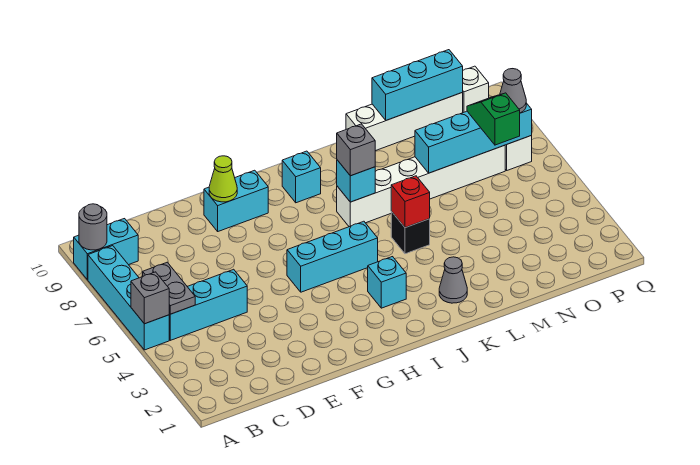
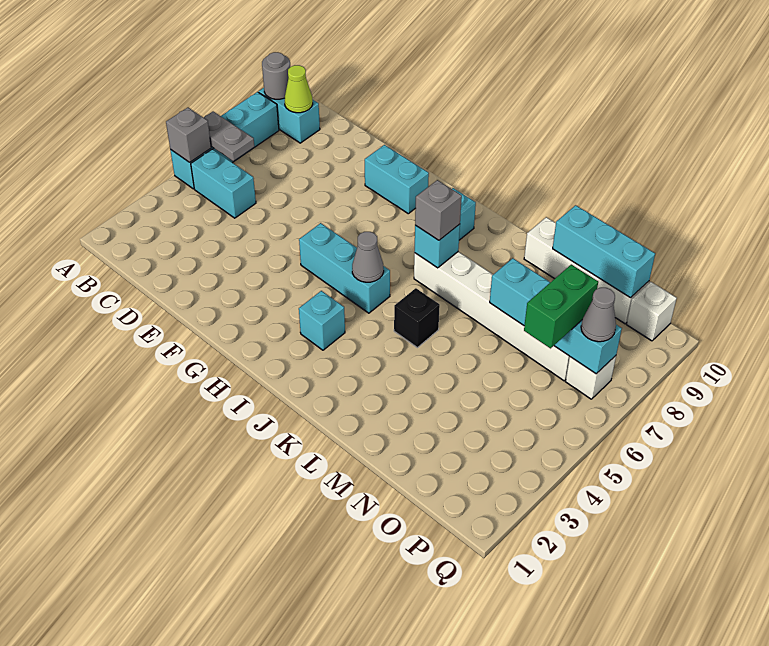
cyan brick B5:D5 level 1 -> cyan brick B5:C5 level 1
grey plate B5:B6 level 2 -> grey plate A6:B6 level 2
lime cone F9 level 2 -> lime cone B9 level 2
grey cone K2 level 1 -> grey cone I5 level 2
red brick K5 level 2 -> none
green slope O6:O7 level 3 top 6 -> green brick O6:O7 level 3

